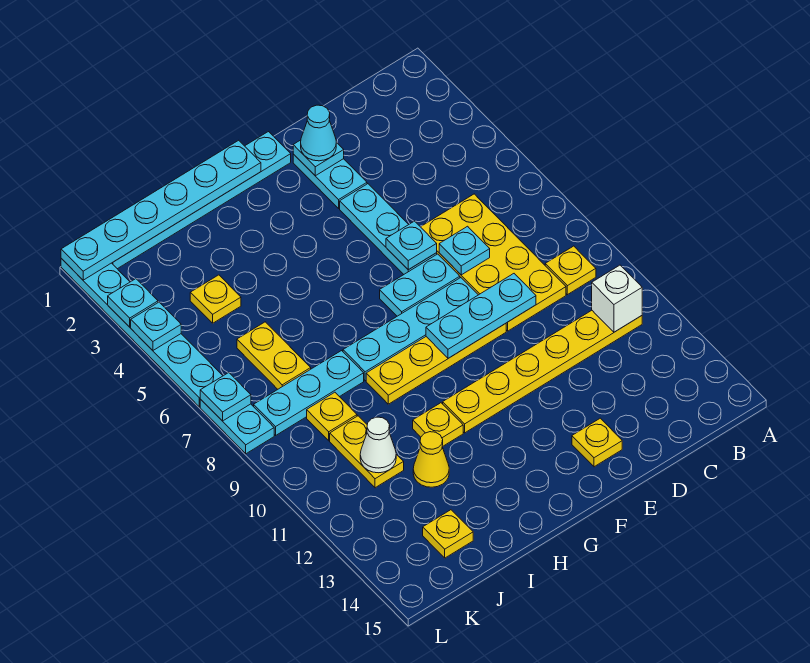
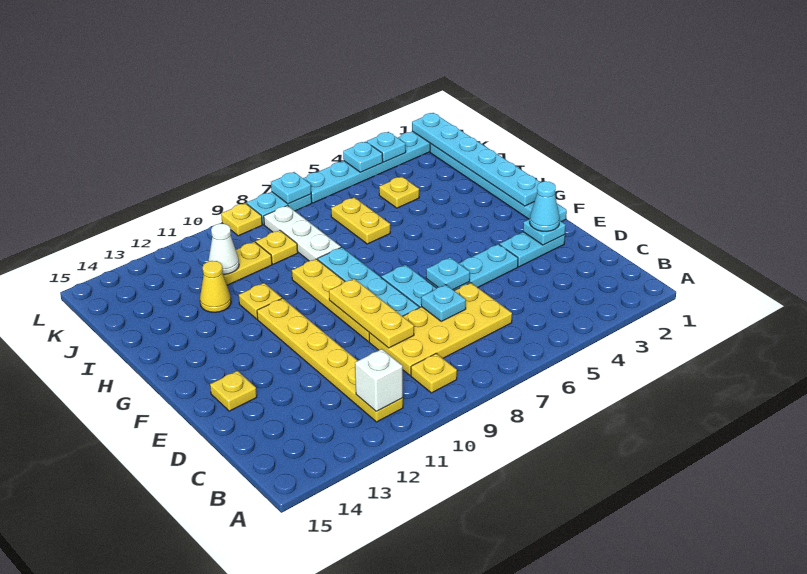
cyan plate D9:F9 level 2 -> yellow plate D9:F9 level 2
cyan plate I8:K8 level 1 -> white plate I8:K8 level 1
yellow plate J6:J7 level 1 -> yellow plate I6:J6 level 1
yellow plate J14 level 1 -> yellow plate L9 level 1

